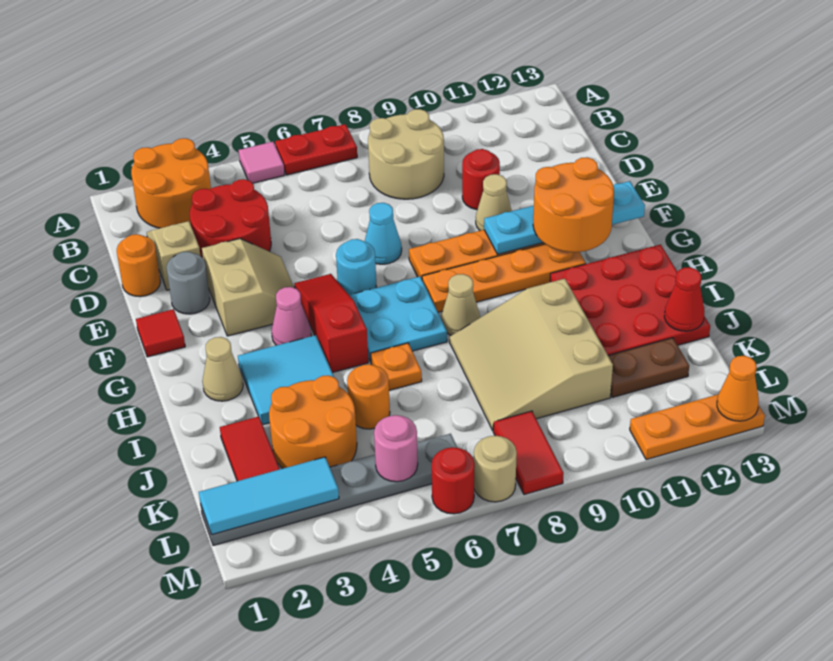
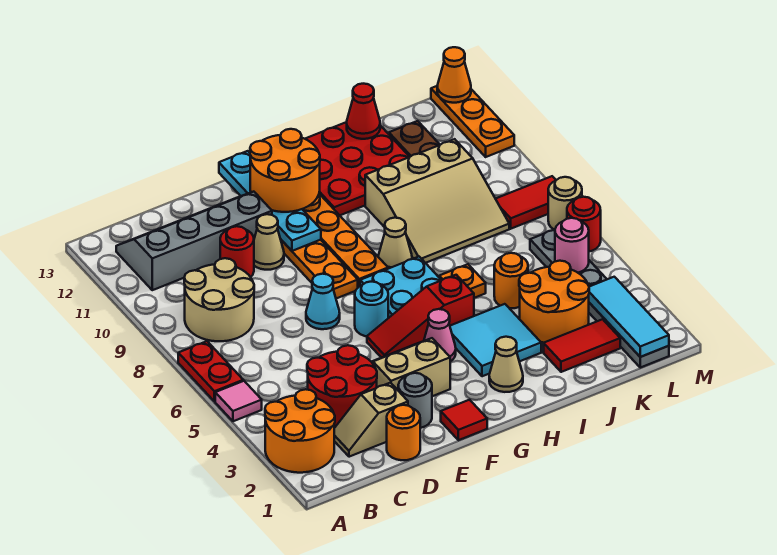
none -> grey slope B11:E12 level 1 top 11

